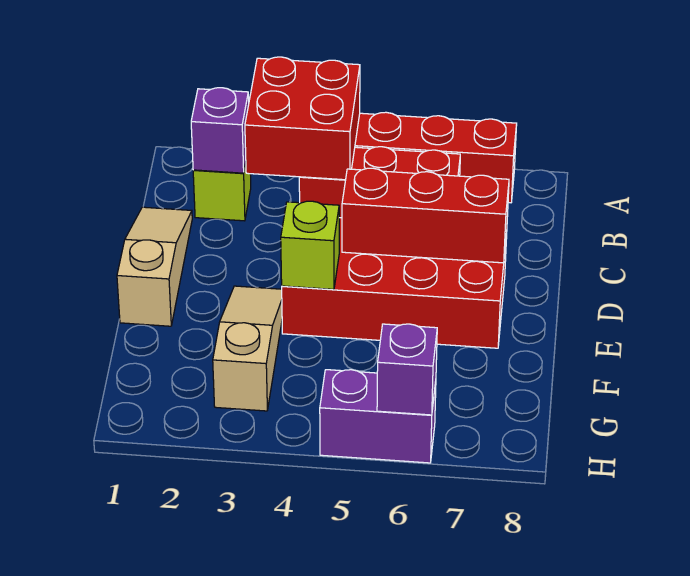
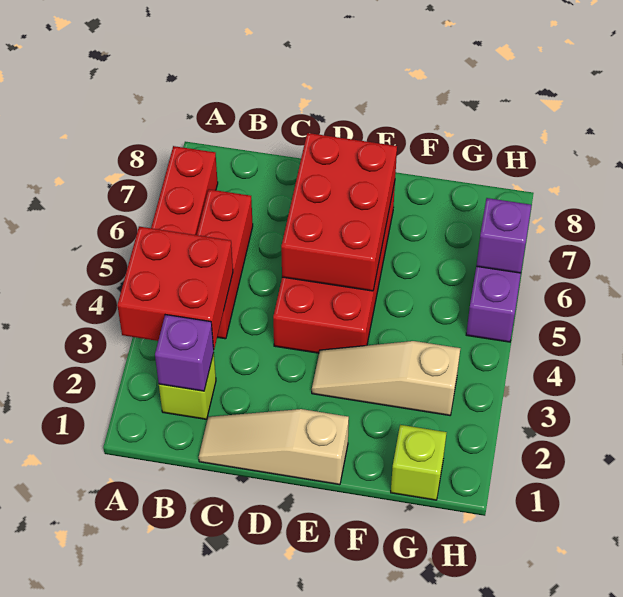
red brick D5:D7 level 2 -> red brick D5:E7 level 2
lime brick E4 level 2 -> lime brick G1 level 1

